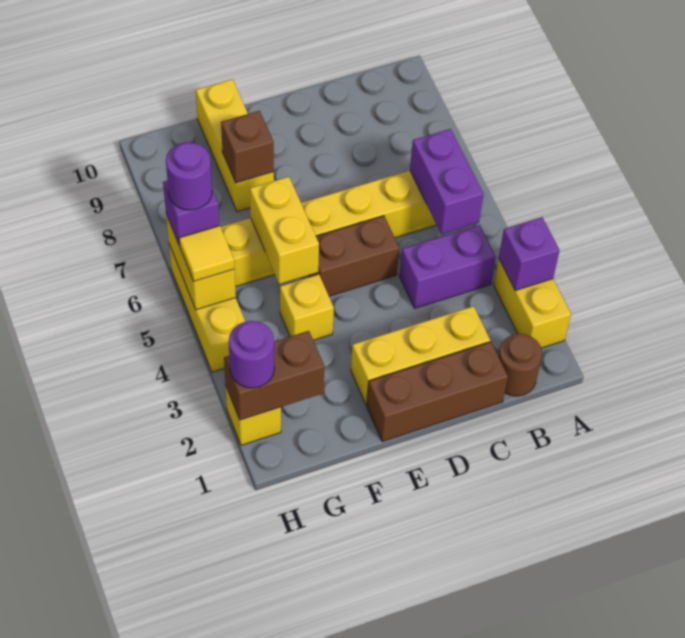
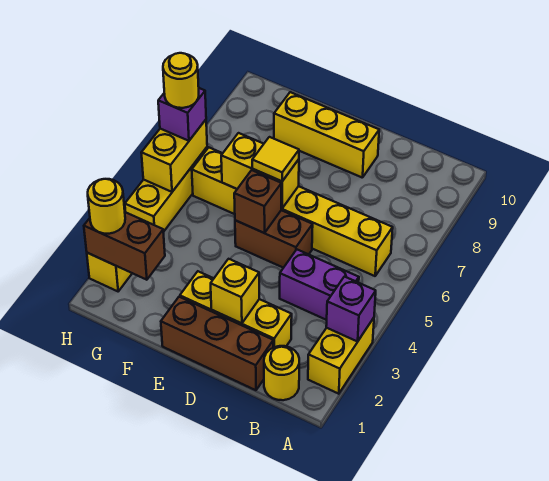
brown round brick B1 level 1 -> yellow round brick B1 level 1
purple brick B5:B6 level 2 -> none
yellow brick F4 level 1 -> yellow brick D2 level 2
yellow brick F5:F6 level 2 -> yellow brick E6:F6 level 2
yellow brick F8:F10 level 1 -> yellow brick D9:F9 level 1
brown brick F8 level 2 -> brown brick E5 level 2
purple round brick H2 level 3 -> yellow round brick H2 level 3
yellow tile H5 level 3 -> yellow tile E6 level 3
purple round brick H6 level 4 -> yellow round brick H6 level 4

